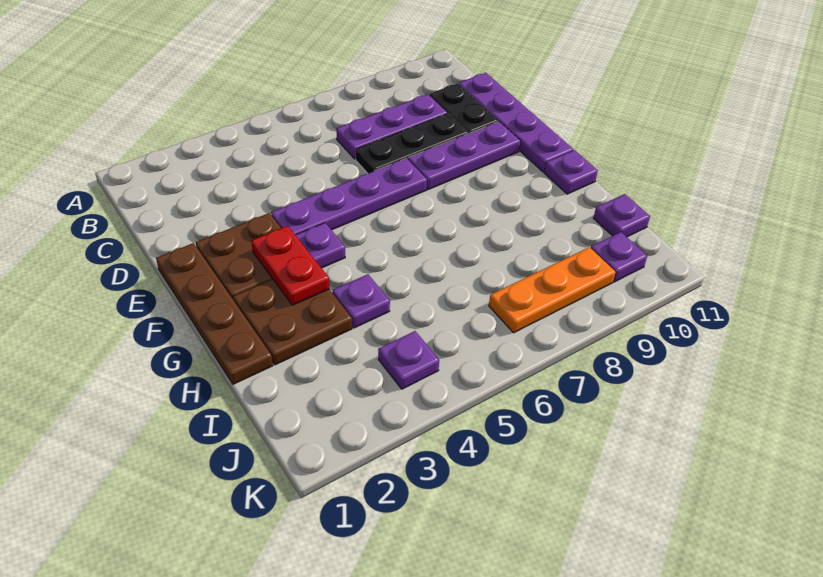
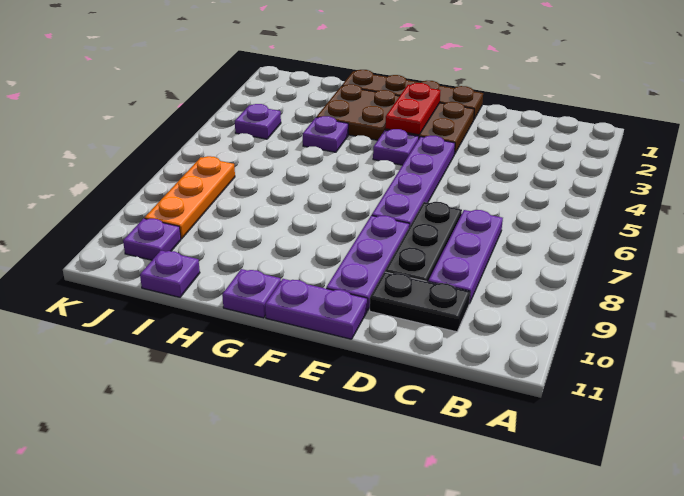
purple plate C11:F11 level 1 -> purple plate E11:F11 level 1
red plate F3:G3 level 2 -> red plate F2:F3 level 2

